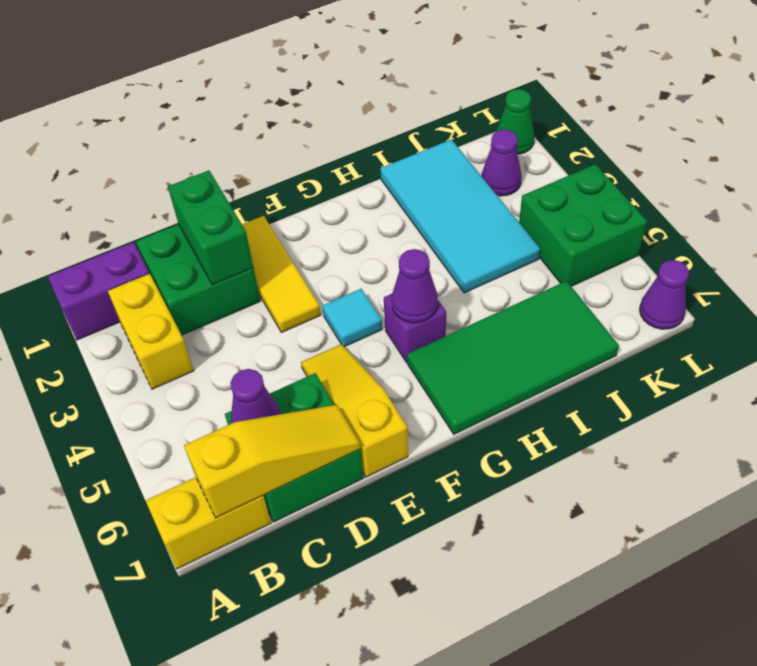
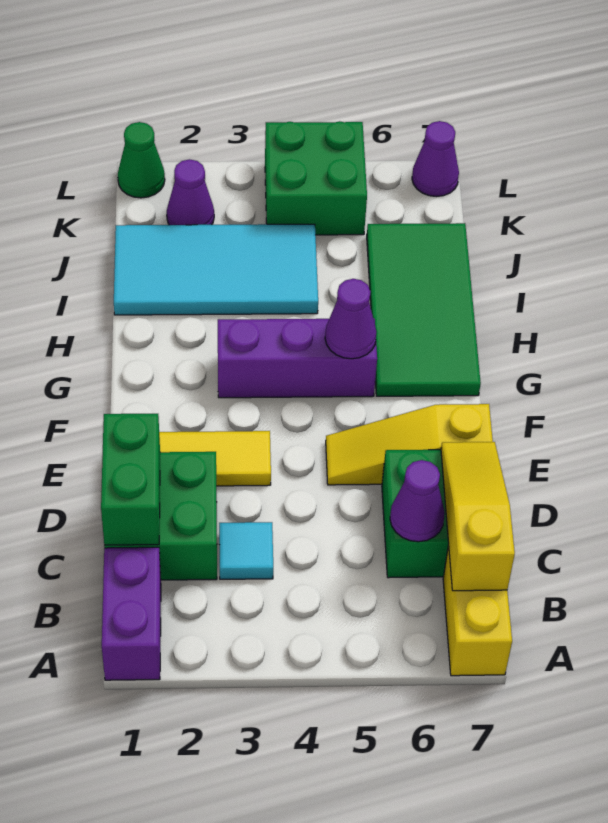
yellow brick B2:B3 level 1 -> none
green brick D1:D2 level 2 -> green brick C1:D1 level 2
cyan tile F4 level 1 -> cyan tile C3 level 1
purple brick G5 level 1 -> purple brick G3:G5 level 1

